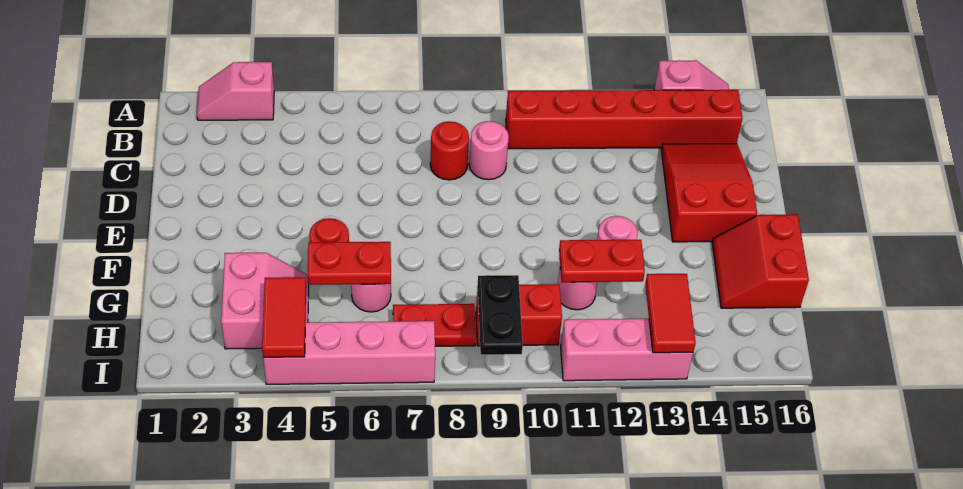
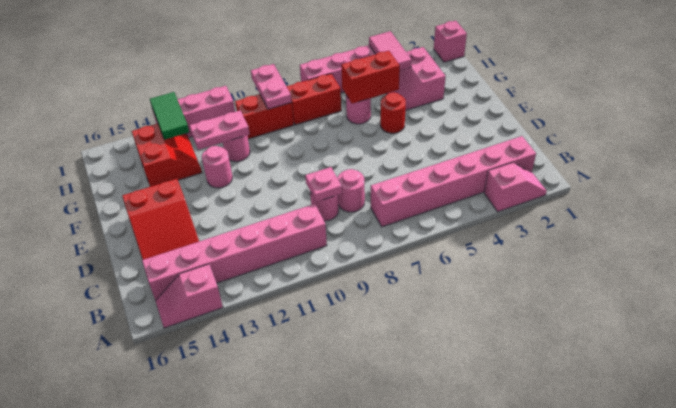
none -> pink brick B2:B7 level 1
red brick B10:B15 level 1 -> pink brick B10:B15 level 1
red round brick C8 level 1 -> pink round brick C8 level 1
none -> pink plate C9 level 2
red slope F15:G16 level 1 top 16 -> red slope G13:H14 level 1 top 14
red plate G5:G6 level 2 -> red brick G5:G6 level 2
red plate G11:G12 level 2 -> pink plate G11:G12 level 2
red tile H4:I4 level 2 -> pink tile H4:I4 level 2
red plate H7:H8 level 1 -> red brick H7:H8 level 1
black plate H9:I9 level 2 -> pink plate H9:I9 level 2
red tile H13:I13 level 2 -> green tile H13:I13 level 2
none -> pink brick I1 level 1

